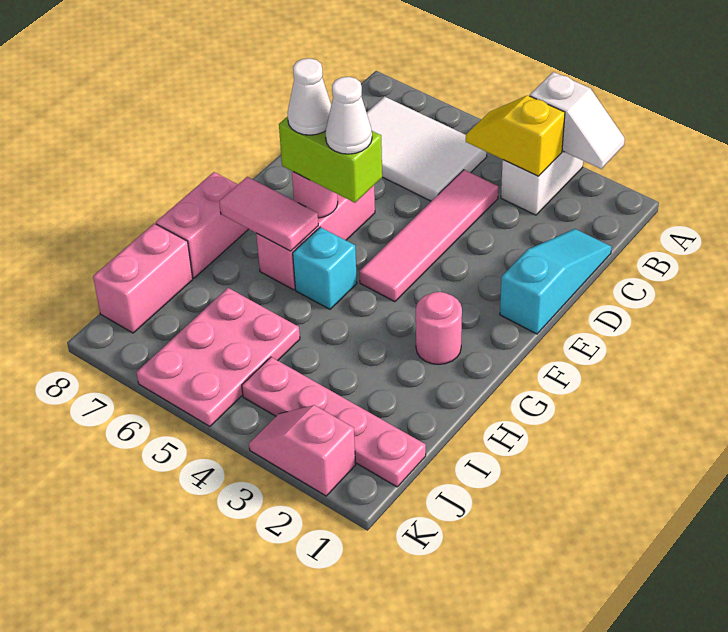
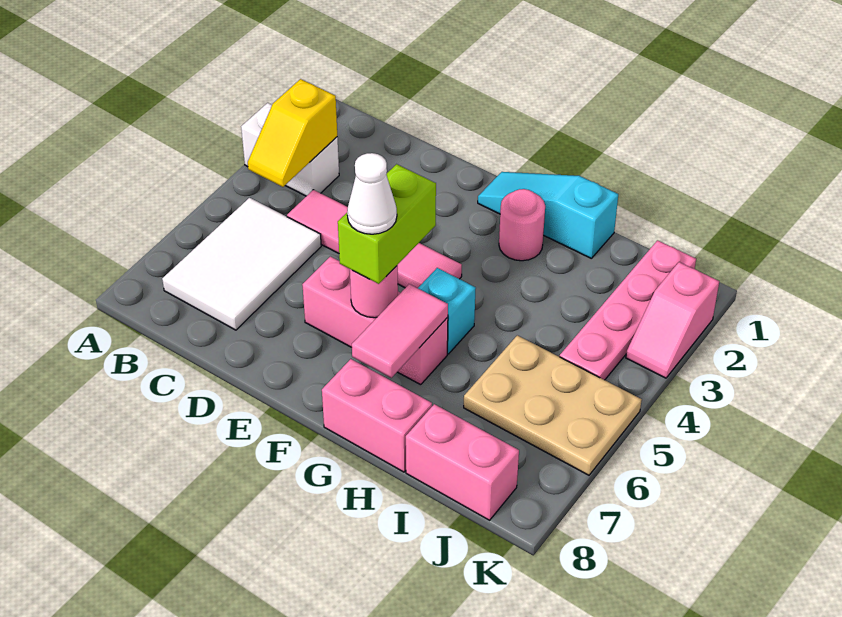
white slope A2:A3 level 2 top 3 -> none
cyan slope C1:E1 level 1 top E -> cyan slope F1:H1 level 1 top H
white cone F5 level 4 -> none
pink plate I5:K6 level 1 -> tan plate I5:K6 level 1

